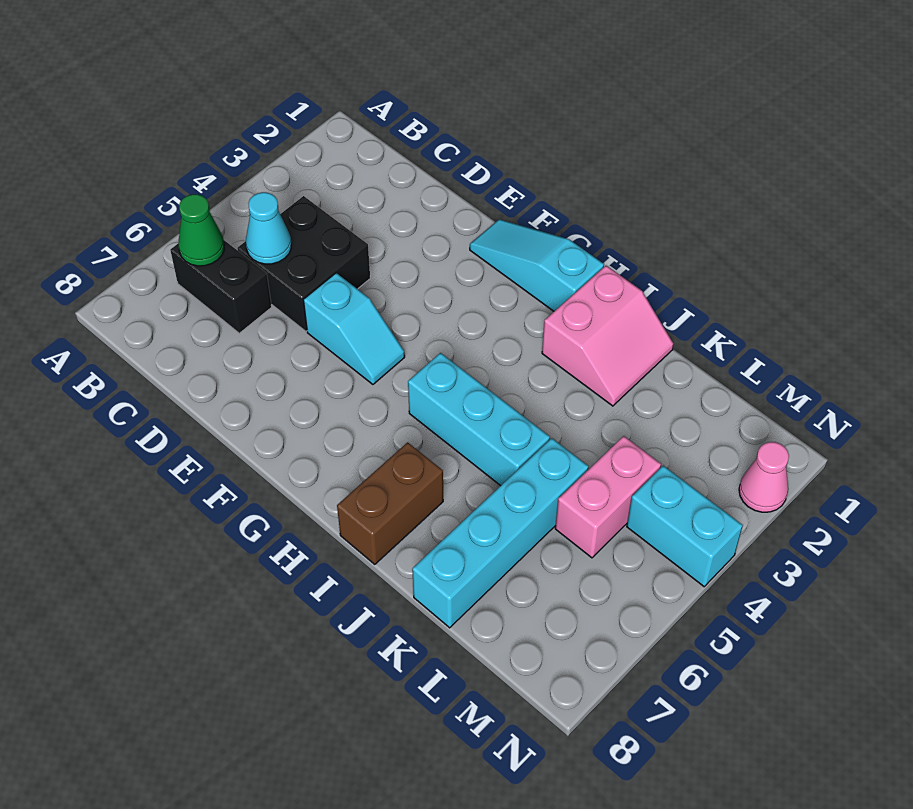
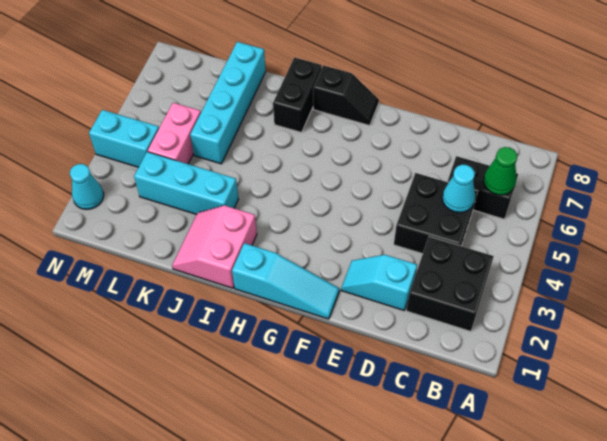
none -> black brick B2:C3 level 1
cyan slope E5:F5 level 1 top E -> cyan slope D2:E2 level 1 top D
none -> black slope G8:H8 level 1 top H
cyan brick H5:J5 level 1 -> cyan brick J3:L3 level 1
brown brick I7:I8 level 1 -> black brick I7:I8 level 1
pink cone N2 level 1 -> cyan cone N2 level 1

